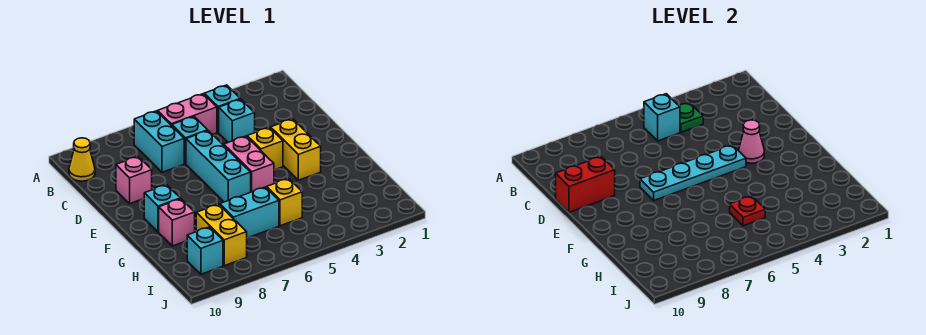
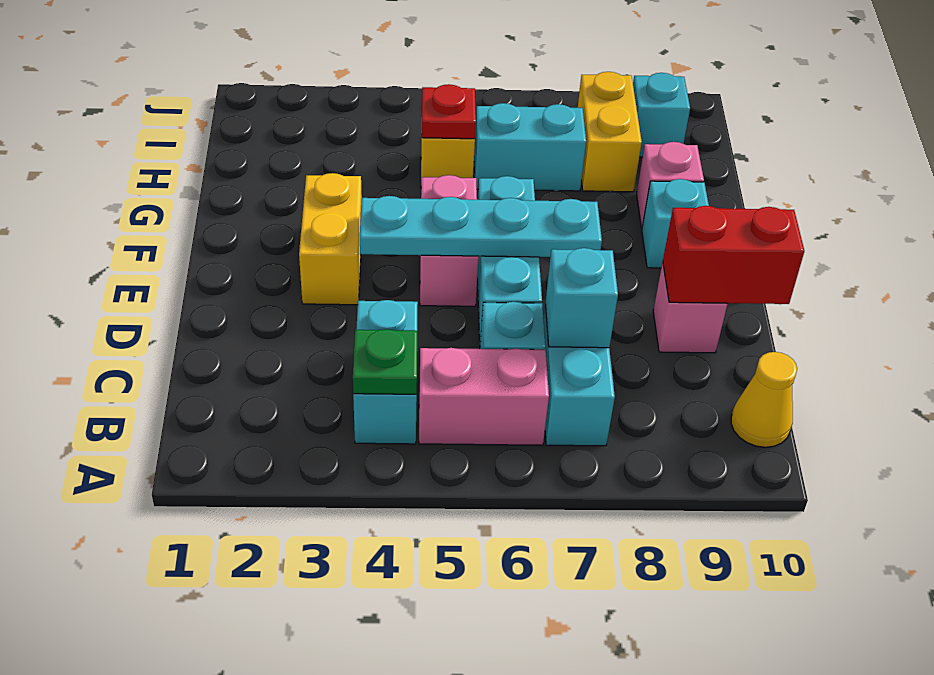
cyan brick B5 level 2 -> cyan brick C7 level 2
pink cone E3 level 2 -> none
yellow brick E4 level 1 -> none

